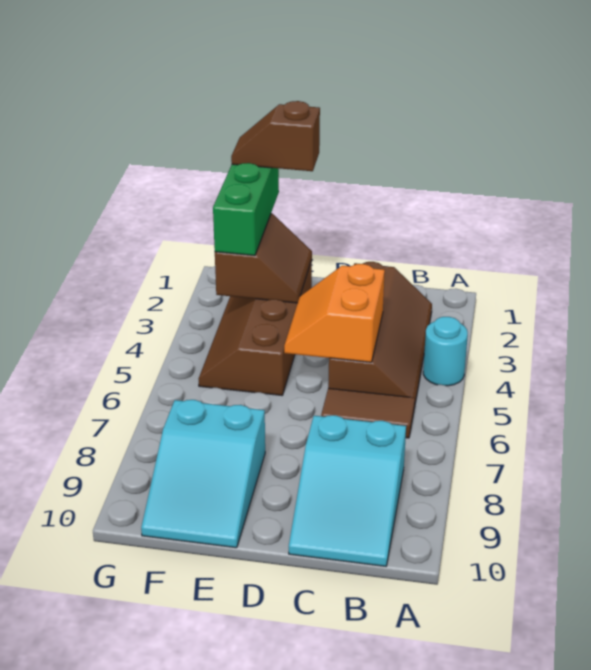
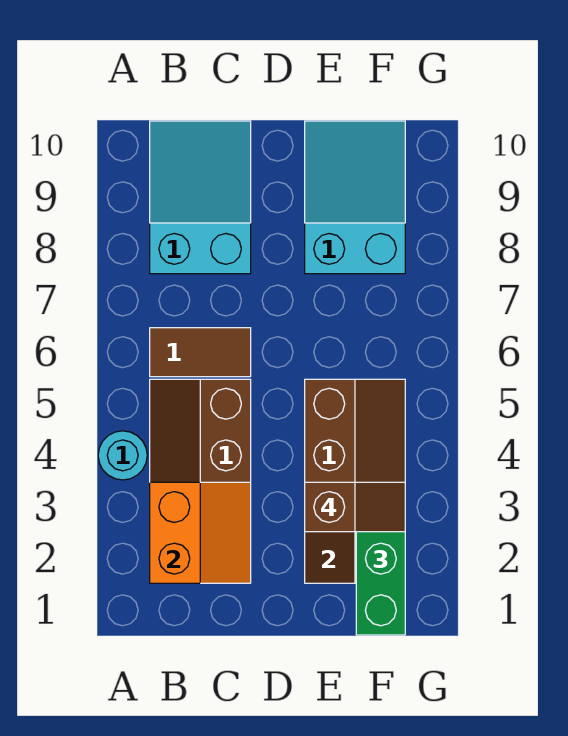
orange slope C4:D5 level 2 top C -> orange slope B2:C3 level 2 top B
brown slope E1:F1 level 4 top E -> brown slope E3:F3 level 4 top E

